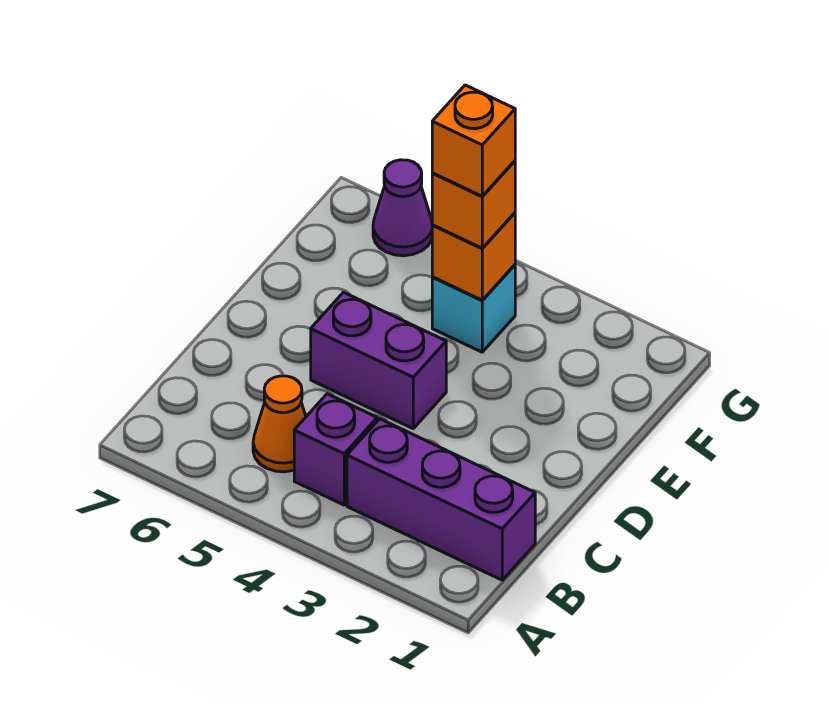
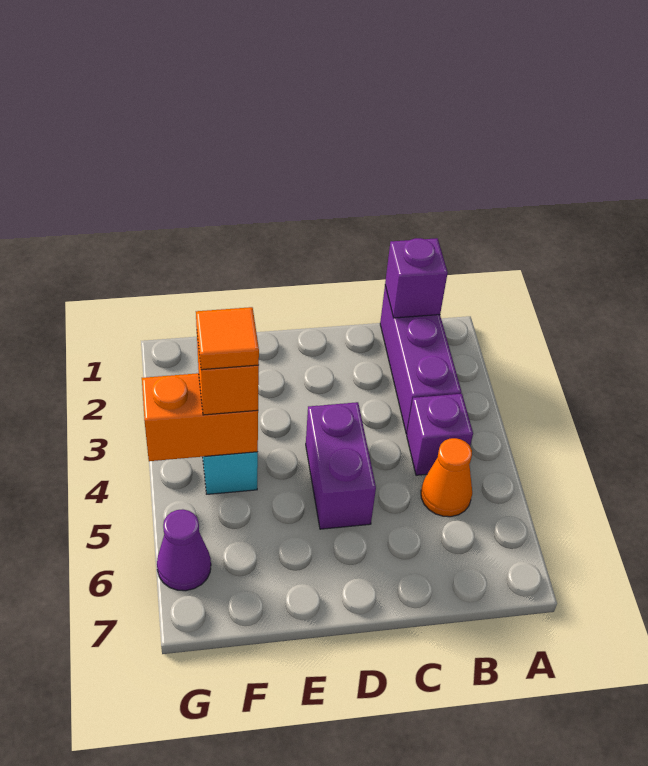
none -> purple brick B1 level 2
orange brick F4 level 2 -> orange brick F4:G4 level 2
orange brick F4 level 4 -> orange tile F4 level 4

